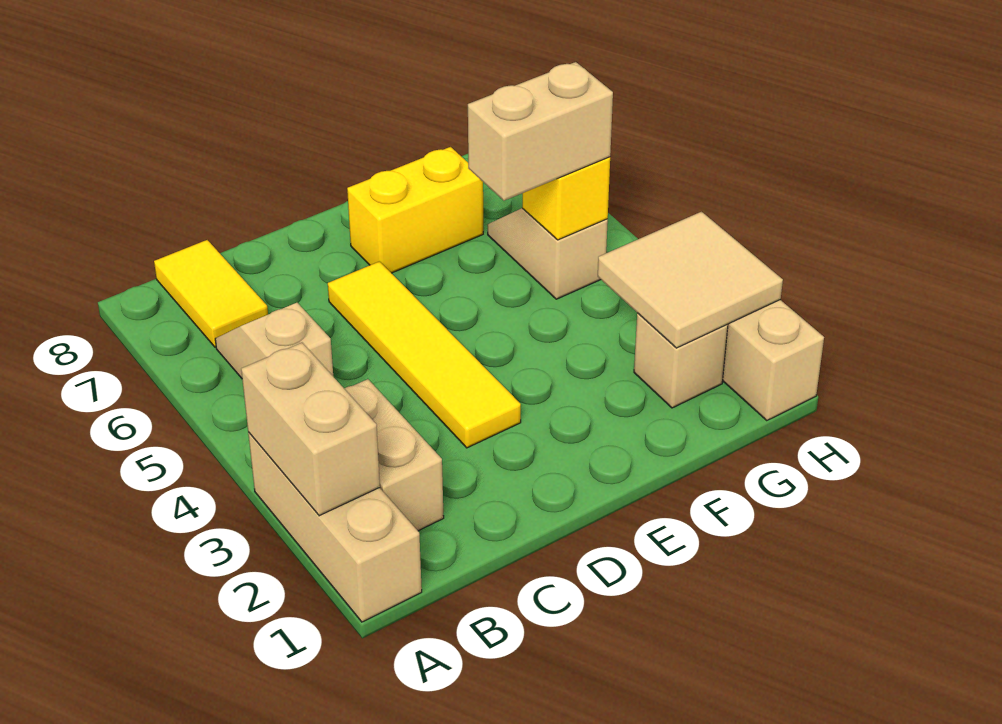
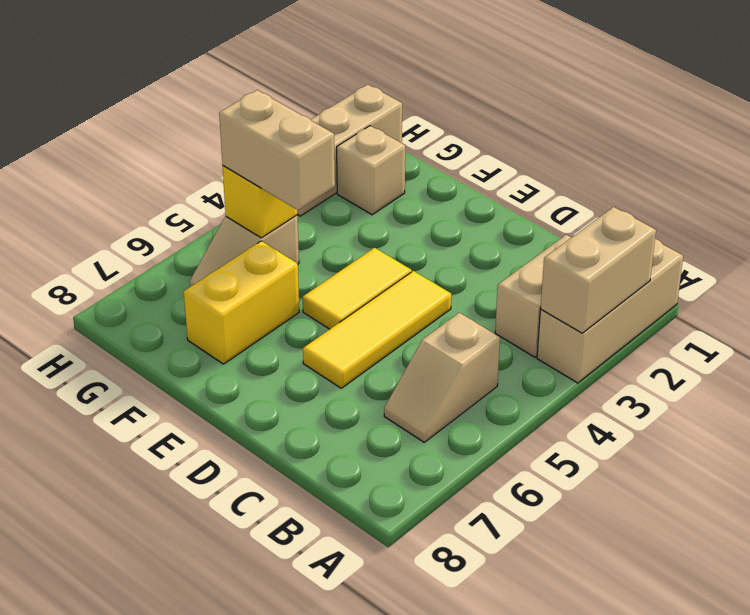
yellow tile B7:B8 level 1 -> yellow tile E4:E5 level 1
yellow tile D3:D6 level 1 -> yellow tile D4:D6 level 1
yellow brick E7:F7 level 1 -> yellow brick F6:F7 level 1
tan tile G2:H3 level 2 -> none

